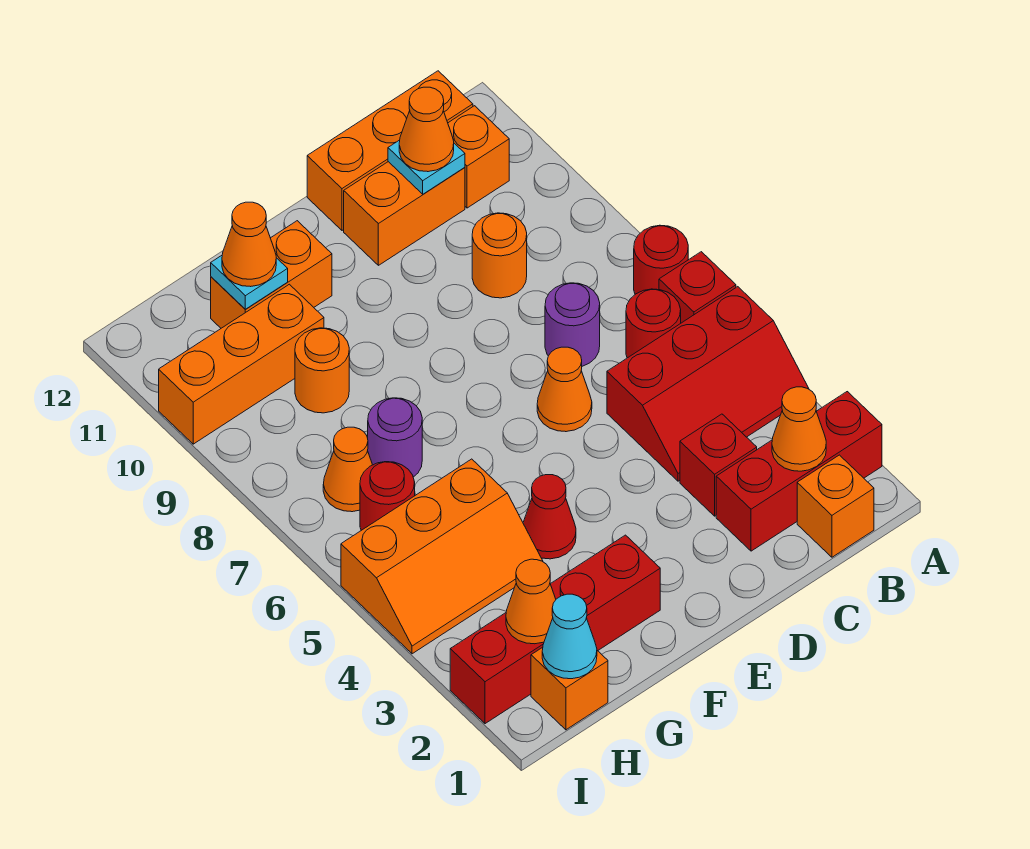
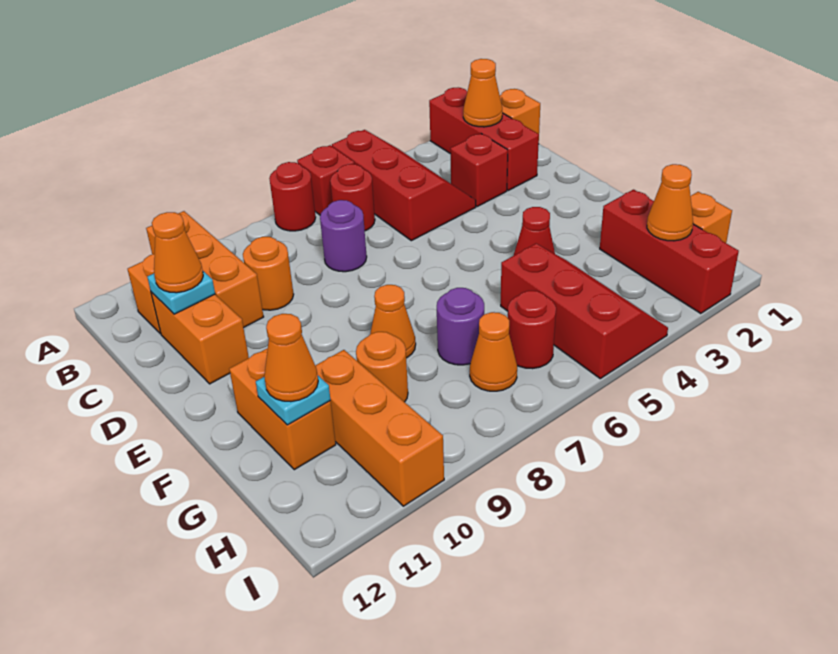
orange brick B12:D12 level 1 -> orange brick A10:C10 level 1
orange cone D6 level 1 -> orange cone F8 level 1
red brick F2:I2 level 1 -> red brick G2:I2 level 1
orange slope G4:I5 level 1 top 5 -> red slope G4:I5 level 1 top 5
cyan cone H1 level 2 -> none

